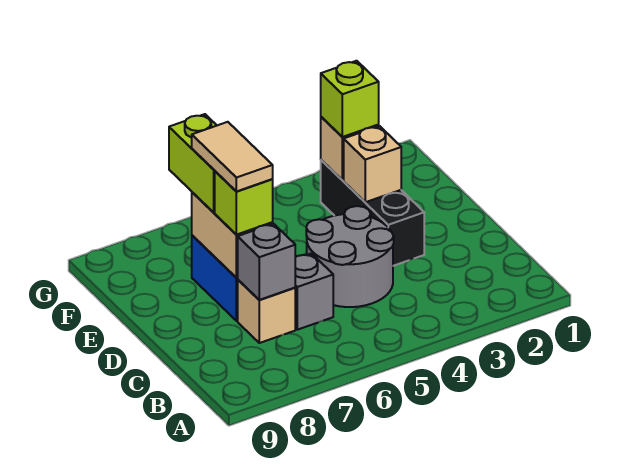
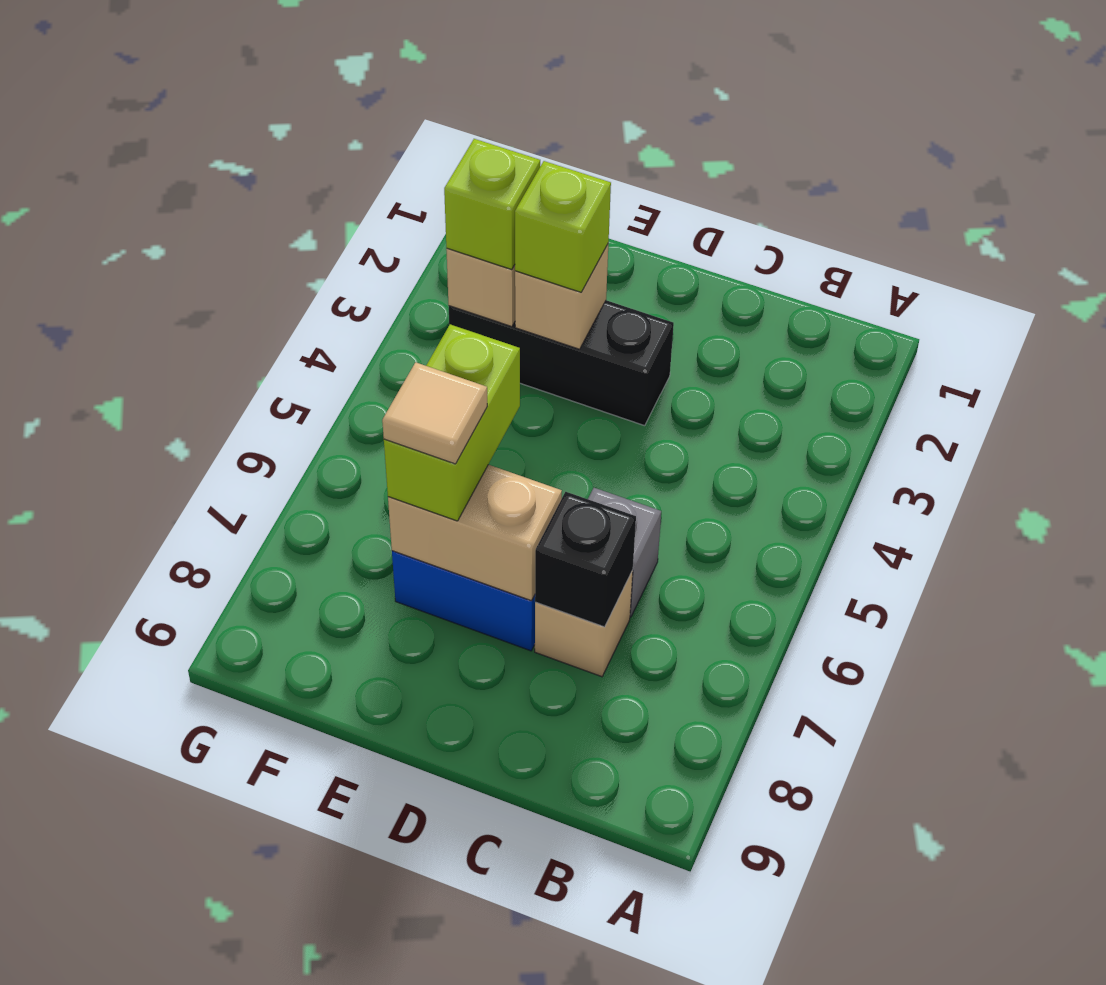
grey round brick C4:D5 level 1 -> none
grey brick C7 level 2 -> black brick C7 level 2
lime brick D7 level 3 -> lime brick E3 level 3
tan tile D7:E7 level 4 -> tan tile E7 level 4
lime brick E7:F7 level 3 -> lime brick E6:E7 level 3

